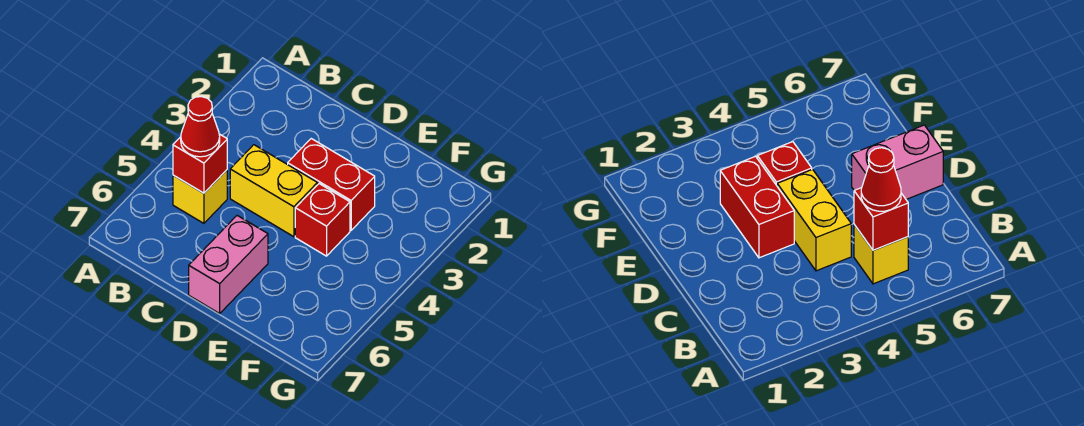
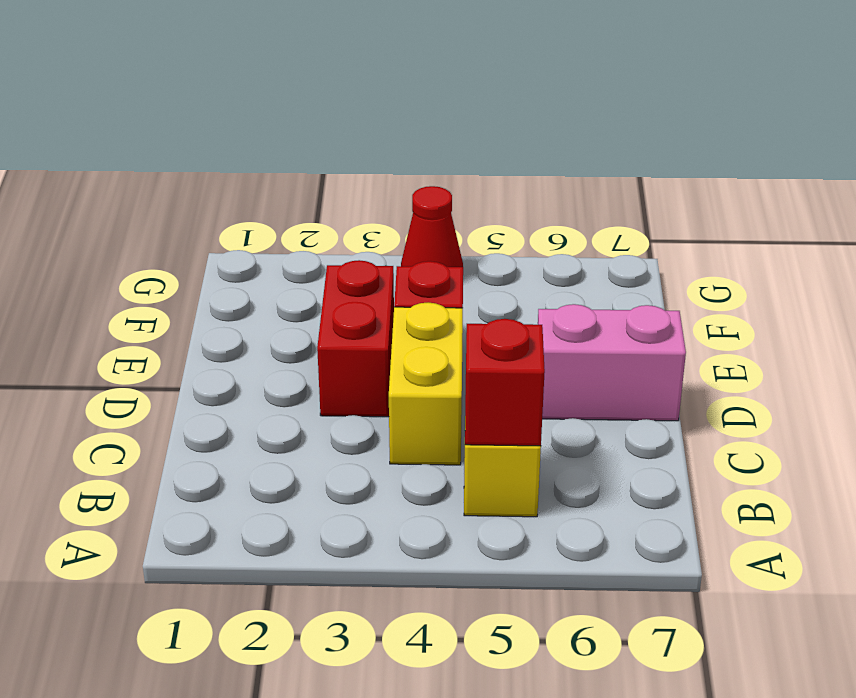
red cone B5 level 3 -> red cone G4 level 1

